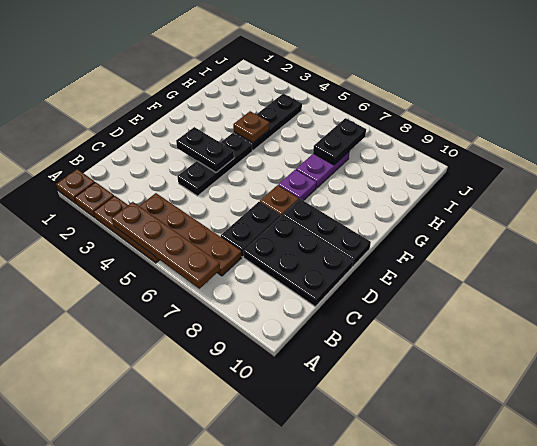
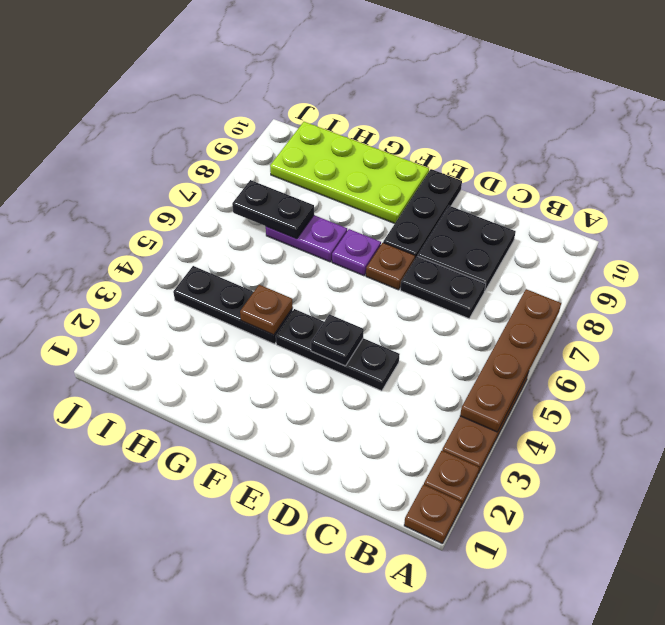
brown plate B4:B7 level 1 -> none
black plate C8:D10 level 1 -> black plate C8:D9 level 1
black plate E3:E4 level 2 -> black plate E4 level 2
none -> lime plate F9:I10 level 1

